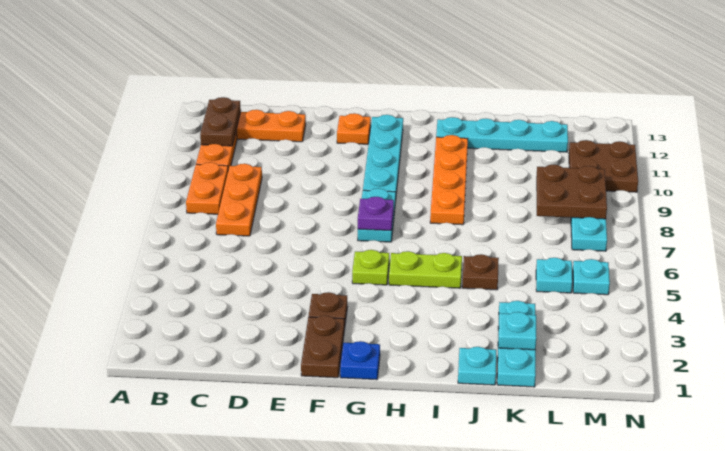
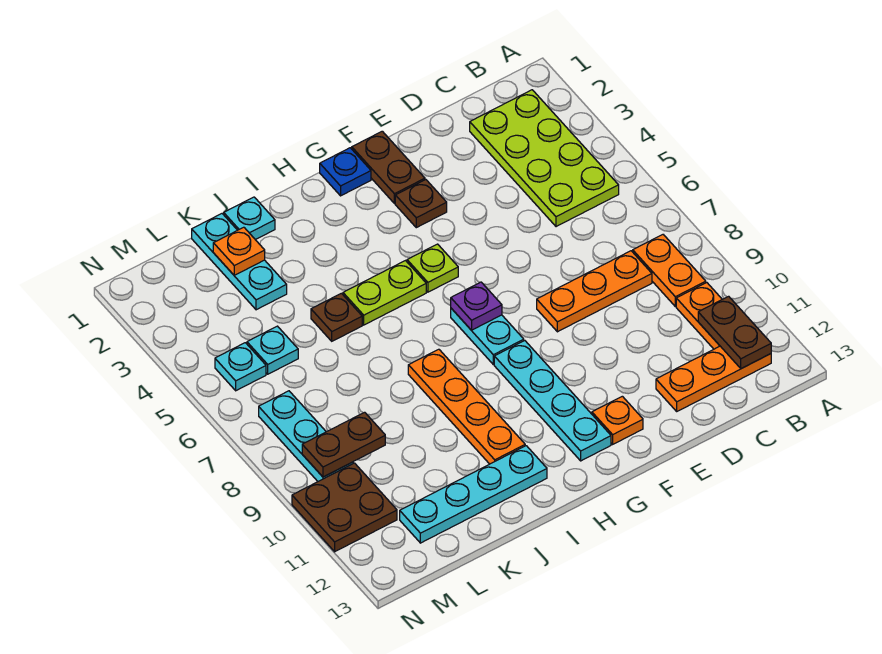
none -> lime plate B2:C5 level 1
orange plate C7:C9 level 1 -> orange plate C8:E8 level 1
cyan plate K2 level 2 -> orange plate K2 level 2
brown plate L8:M9 level 2 -> brown plate L9:M9 level 2

